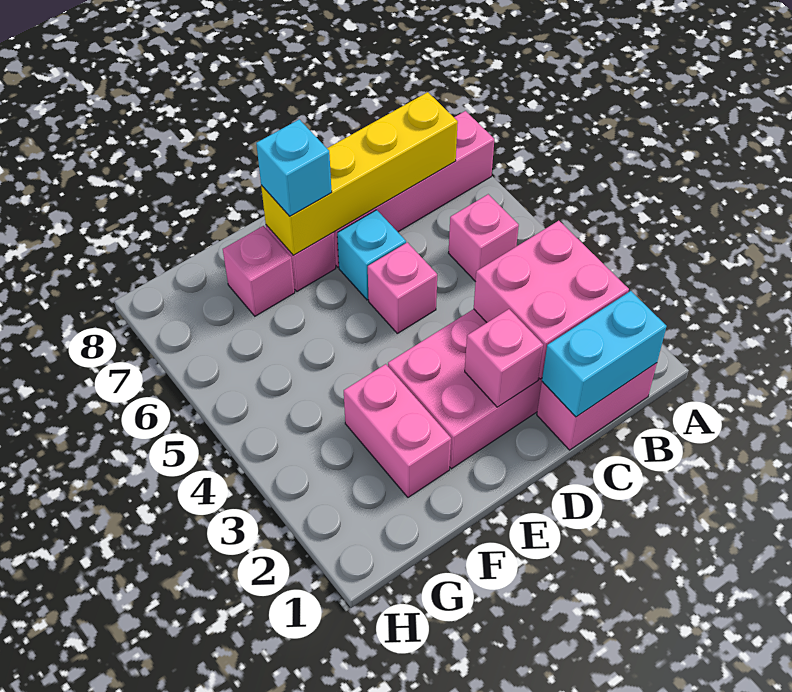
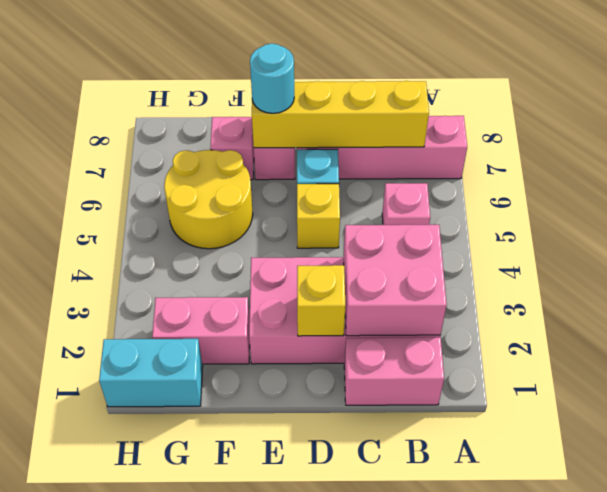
cyan brick B1:C1 level 2 -> cyan brick G1:H1 level 1
pink brick D2 level 2 -> yellow brick D2 level 2
pink brick D5 level 1 -> yellow brick D5 level 1
cyan brick E7 level 3 -> cyan round brick E7 level 3
pink brick F2:F3 level 1 -> pink brick F2:G2 level 1
none -> yellow round brick F5:G6 level 1

